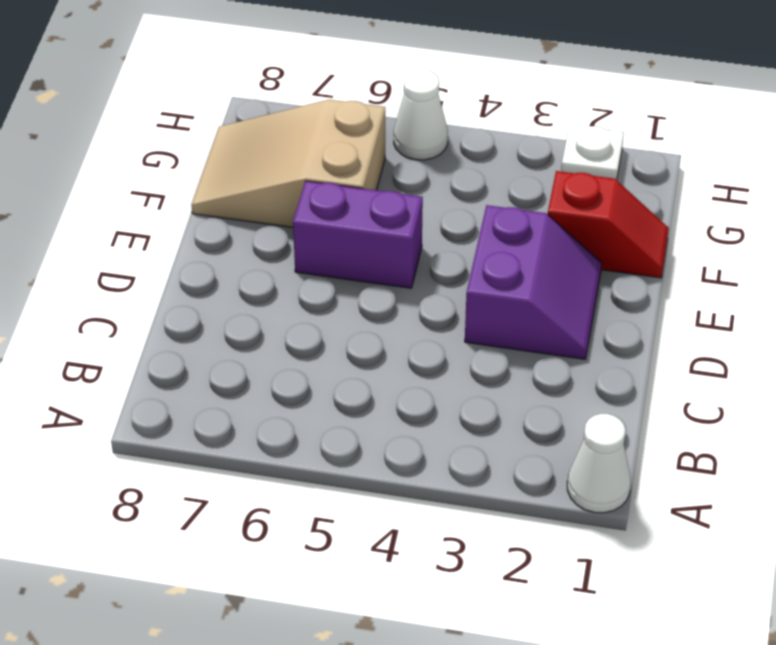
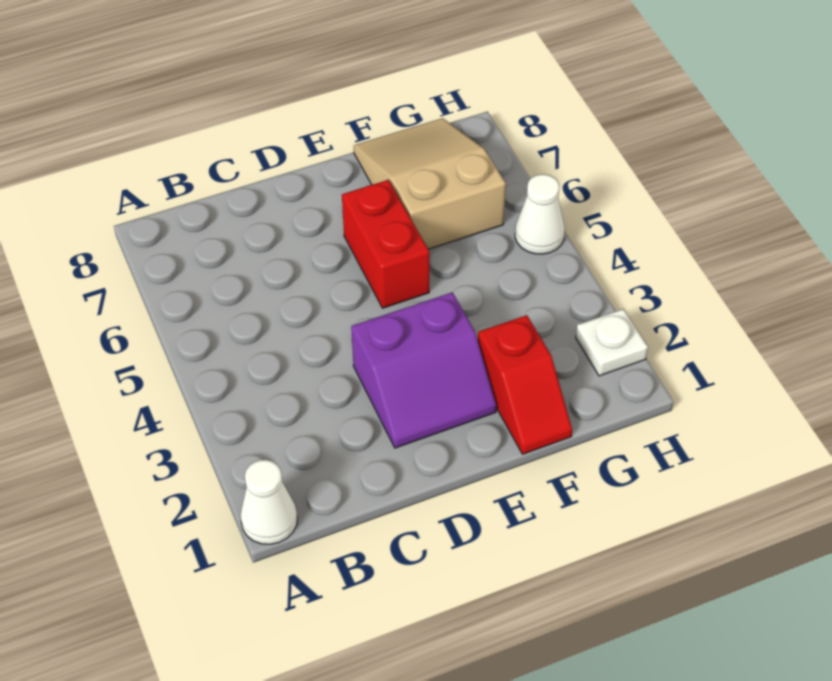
purple brick E5:E6 level 1 -> red brick E5:E6 level 1

